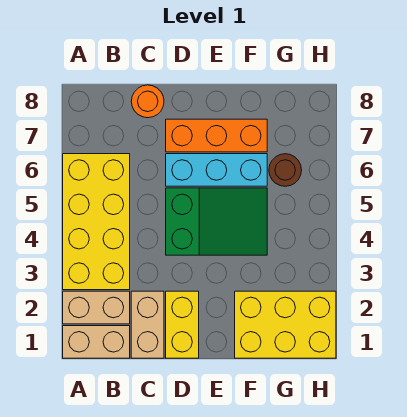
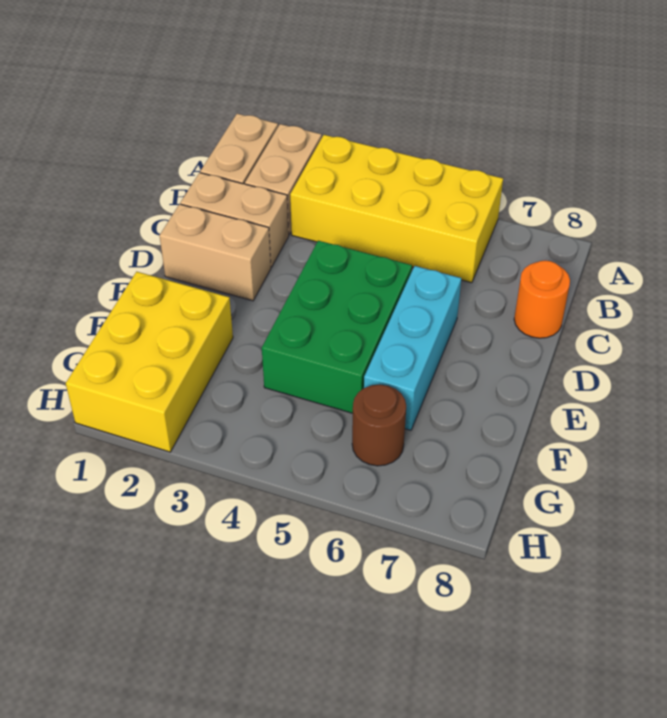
yellow brick D1:D2 level 1 -> tan brick D1:D2 level 1
green slope D4:F5 level 1 top D -> green brick D4:F5 level 1
orange brick D7:F7 level 1 -> none

